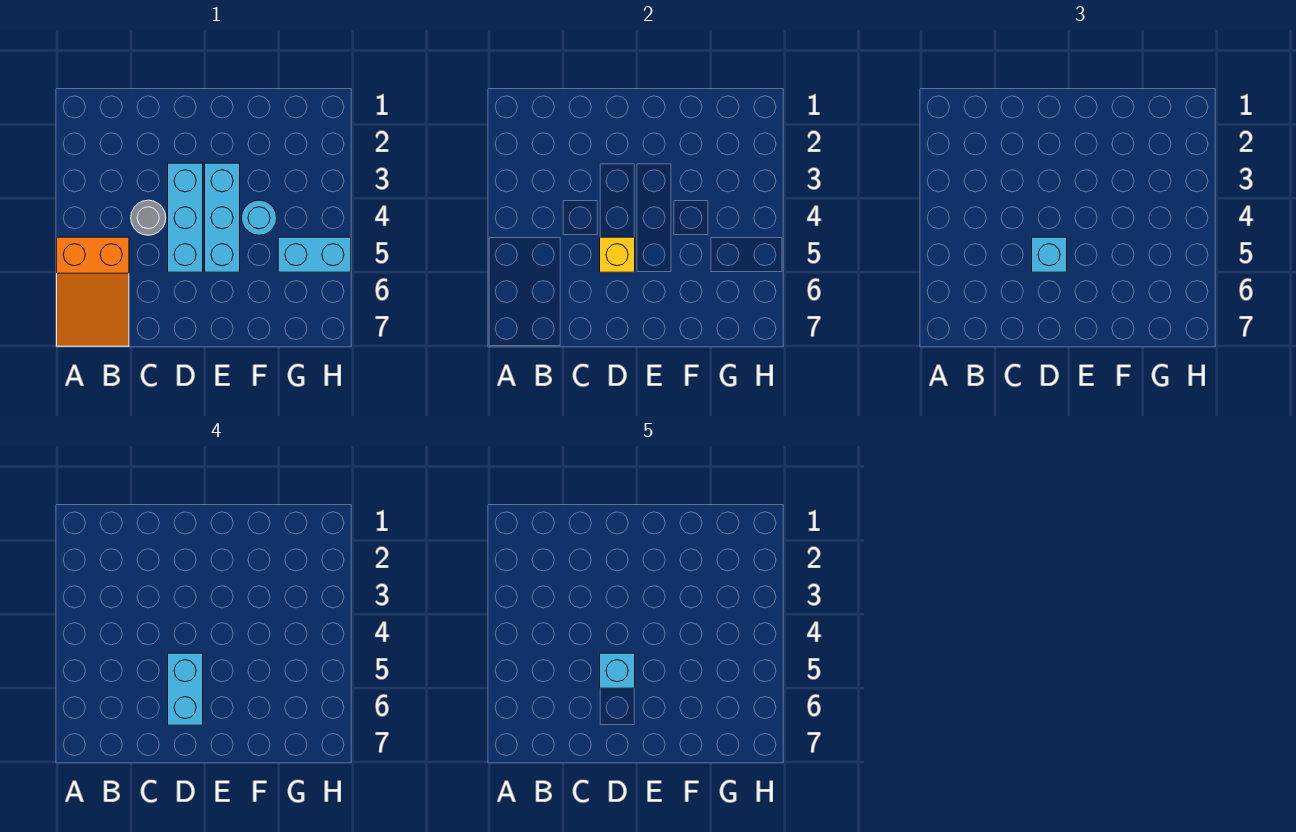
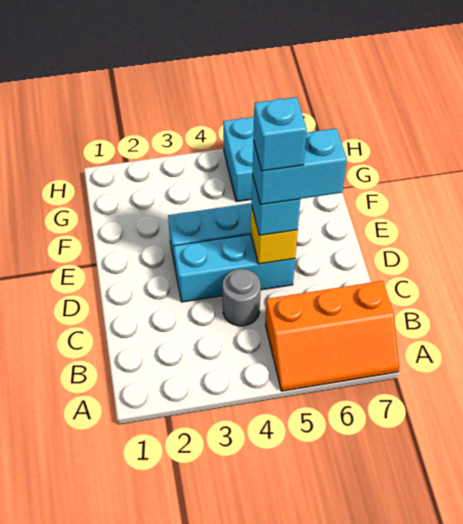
orange slope A5:B7 level 1 top 5 -> orange slope A5:B7 level 1 top B
cyan round brick F4 level 1 -> none

